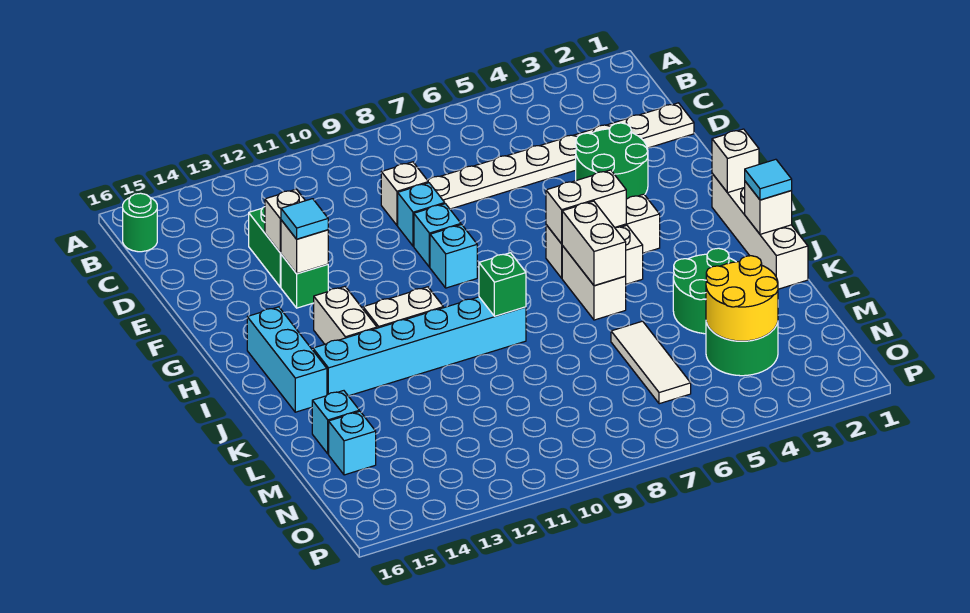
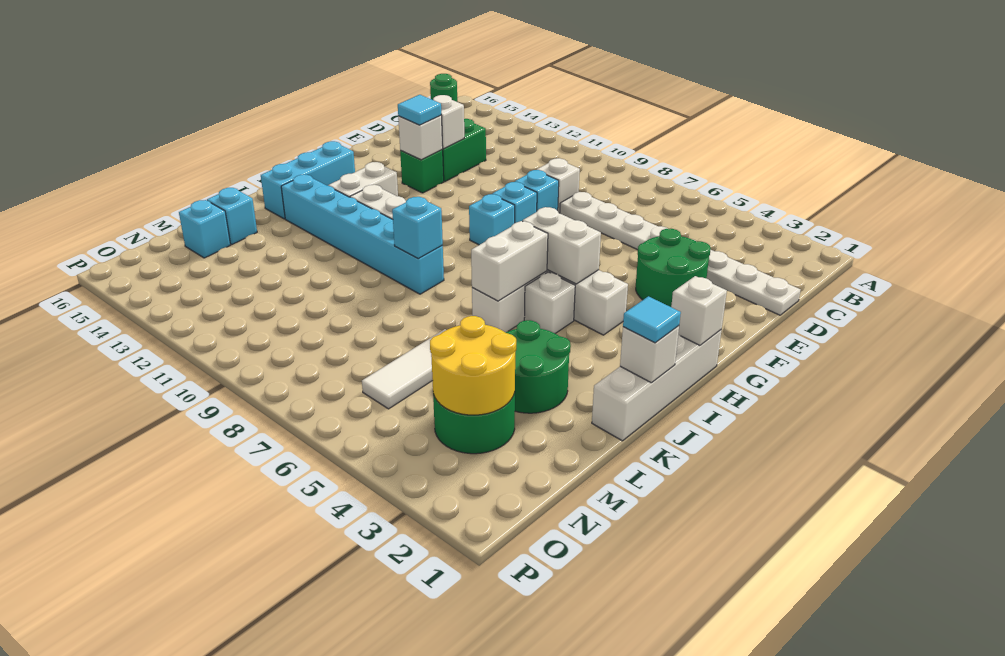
green brick J9 level 2 -> cyan brick J9 level 2

